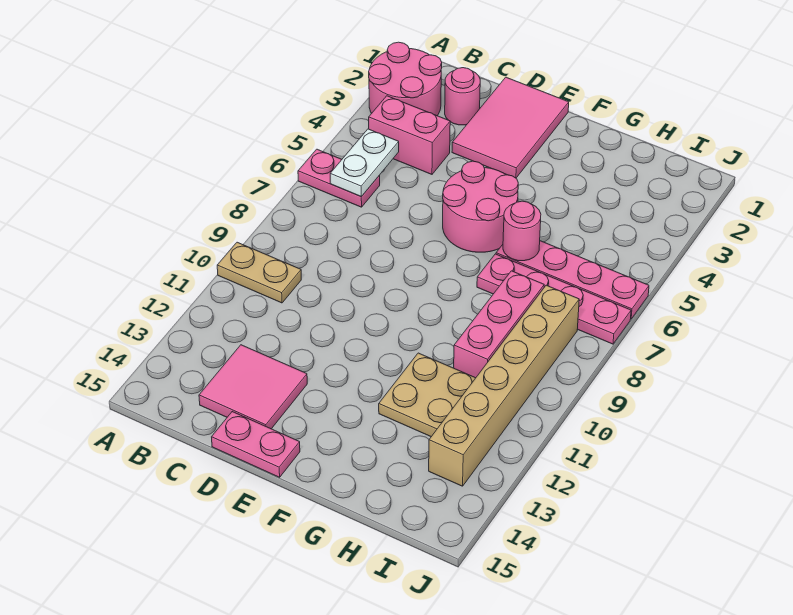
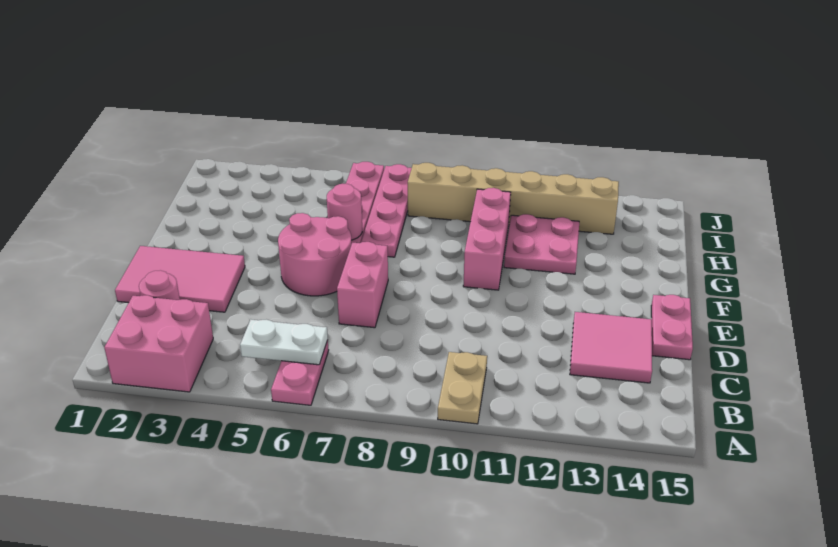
pink round brick A2:B3 level 1 -> pink brick A2:B3 level 1
pink brick B4:C4 level 1 -> pink brick D7:E7 level 1
tan plate G11:H12 level 1 -> pink plate G11:H12 level 1
pink brick H8:H10 level 1 -> pink brick F10:H10 level 1

